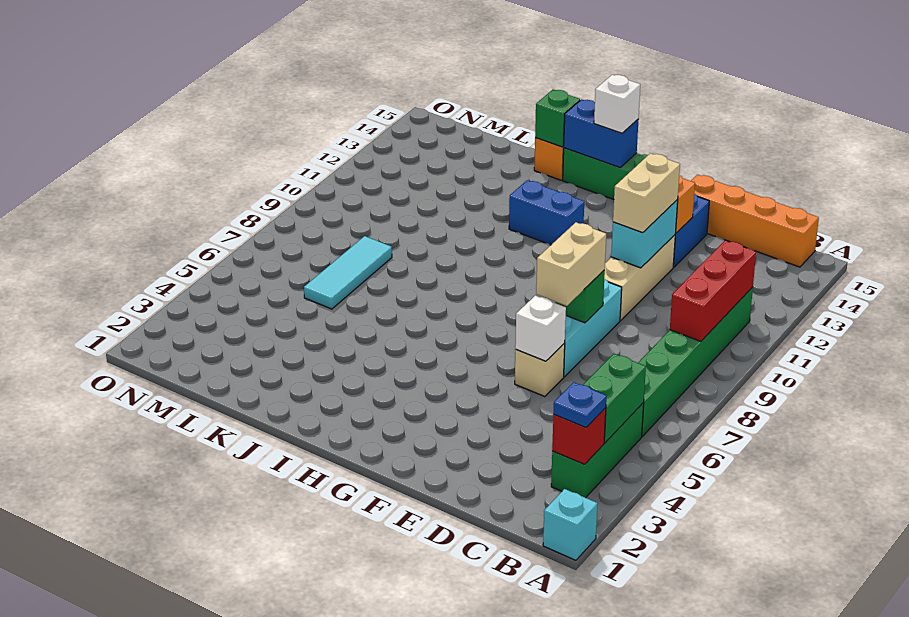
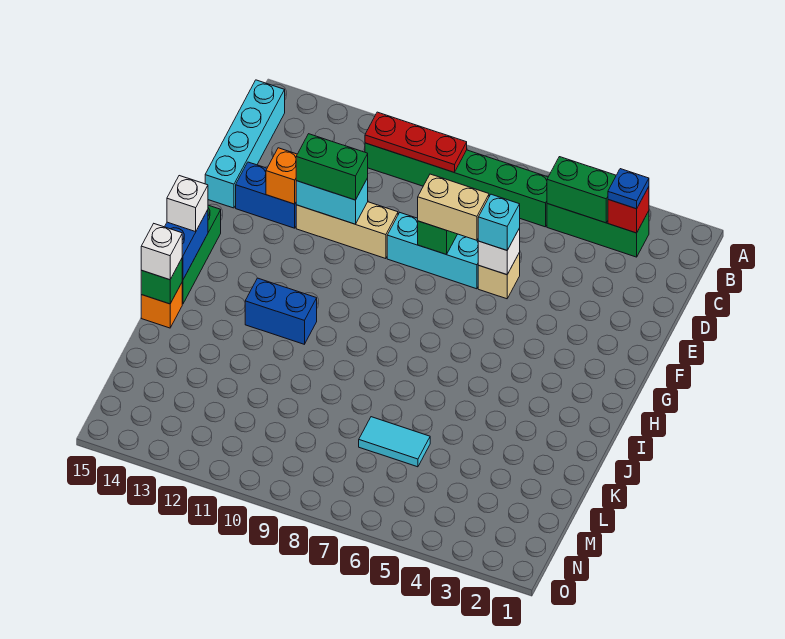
cyan brick A1 level 1 -> cyan brick E6 level 3
red brick B9:B11 level 2 -> red plate B9:B11 level 2
orange brick B15:E15 level 1 -> cyan brick B15:E15 level 1
tan brick E11:E12 level 3 -> green brick E11:E12 level 3
blue brick H12:I12 level 1 -> blue brick I11:I12 level 1
none -> white brick J15 level 3
cyan tile L6:L8 level 1 -> cyan tile L6:L7 level 1

